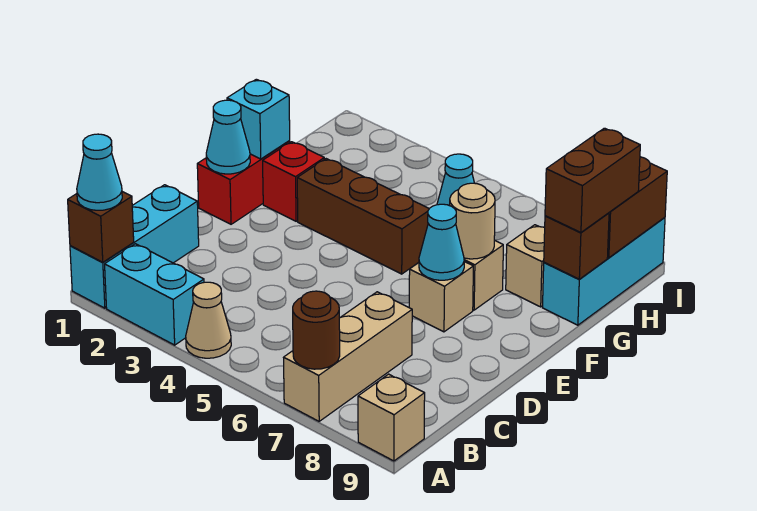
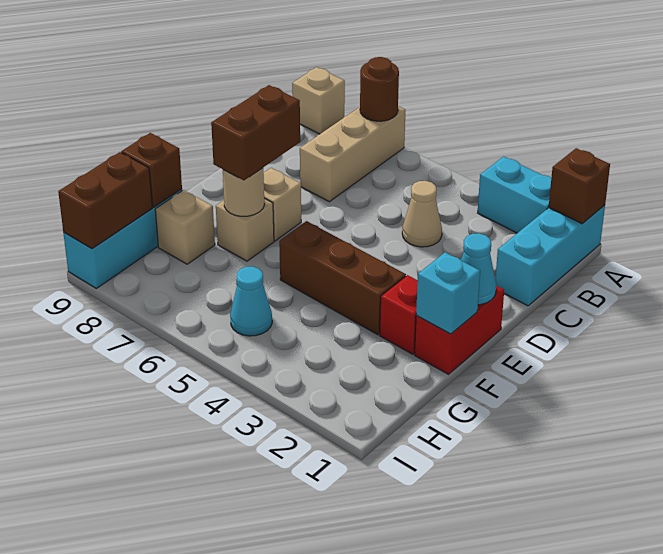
cyan cone A1 level 3 -> none
tan cone A4 level 1 -> tan cone C4 level 1
cyan cone E7 level 2 -> none
brown brick G9:H9 level 3 -> brown brick E7:F7 level 3

